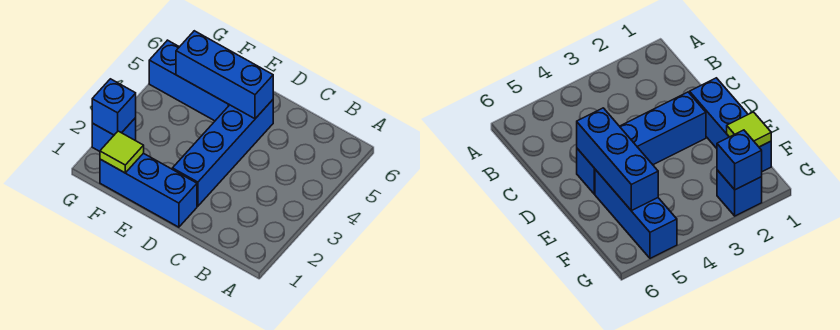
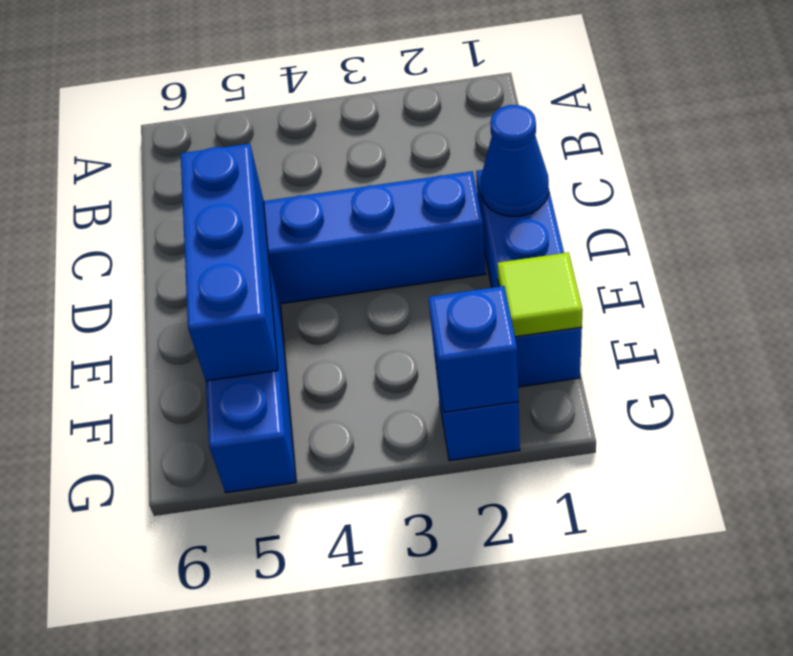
none -> blue cone D1 level 2

